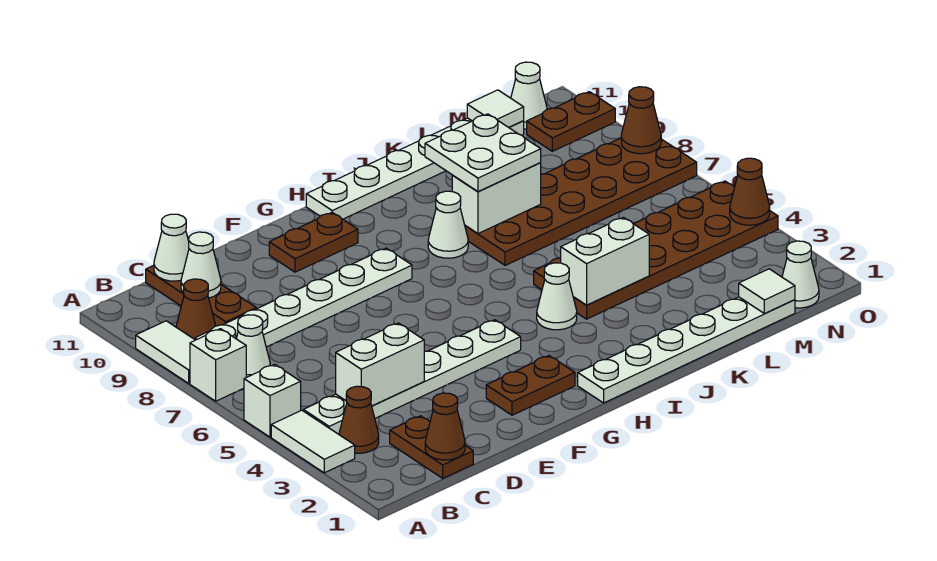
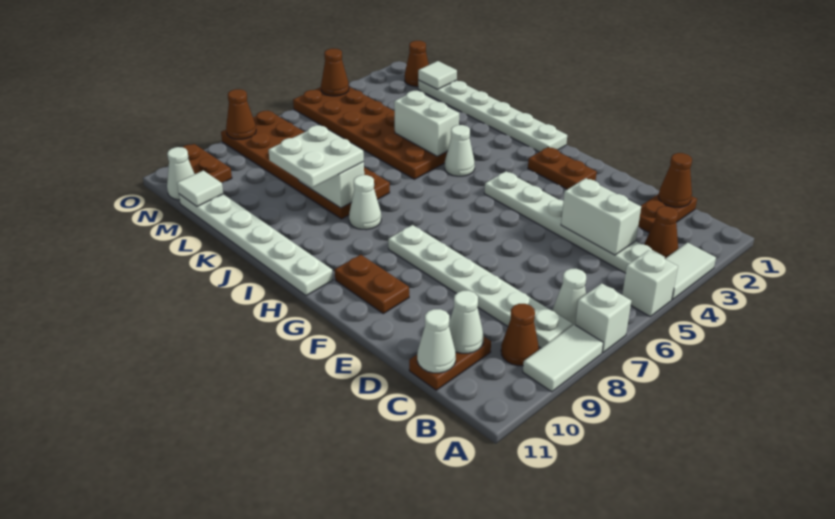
brown plate C9:C11 level 1 -> brown plate C10:C11 level 1
white cone N1 level 1 -> brown cone N1 level 1

